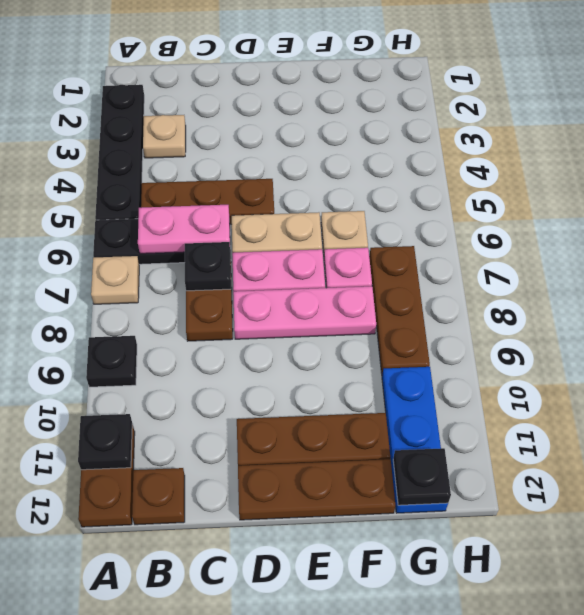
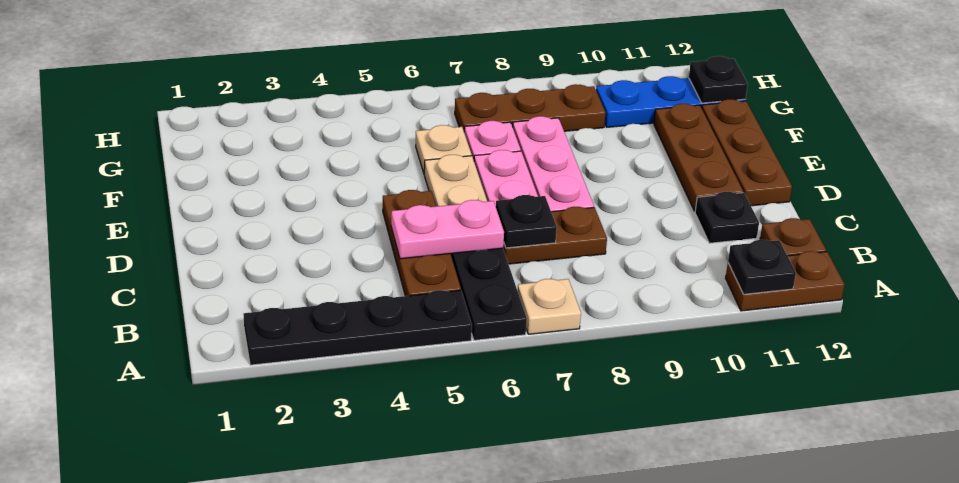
black plate A9 level 1 -> black plate C11 level 1
tan plate B3 level 1 -> none
pink plate B6:C6 level 2 -> pink plate C5:C6 level 2

